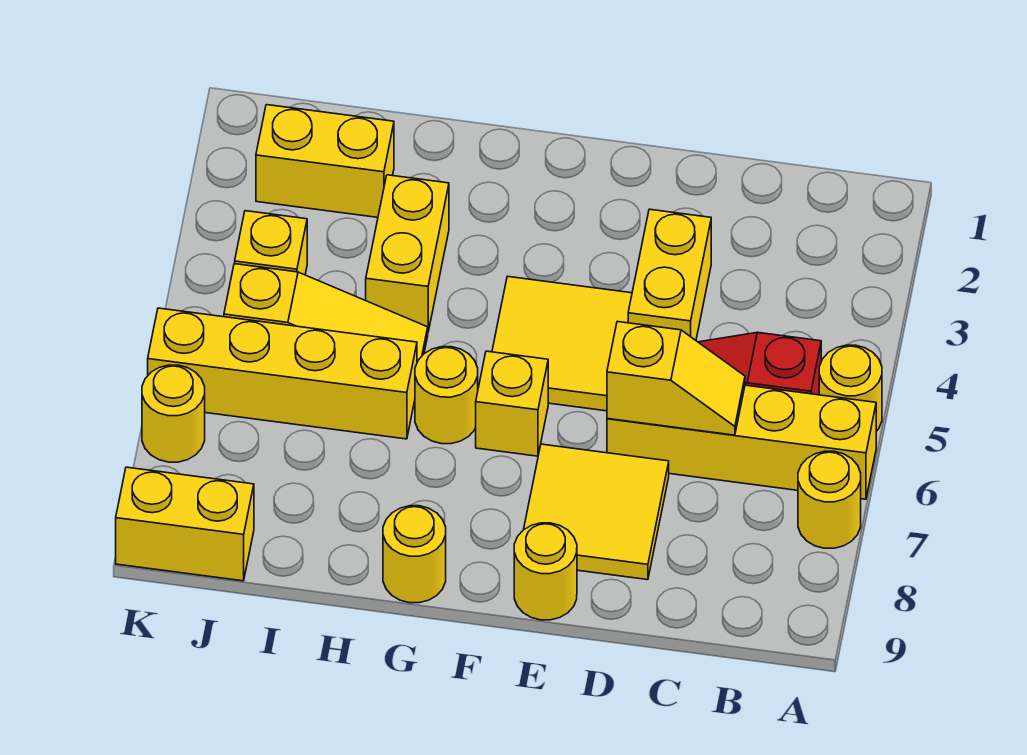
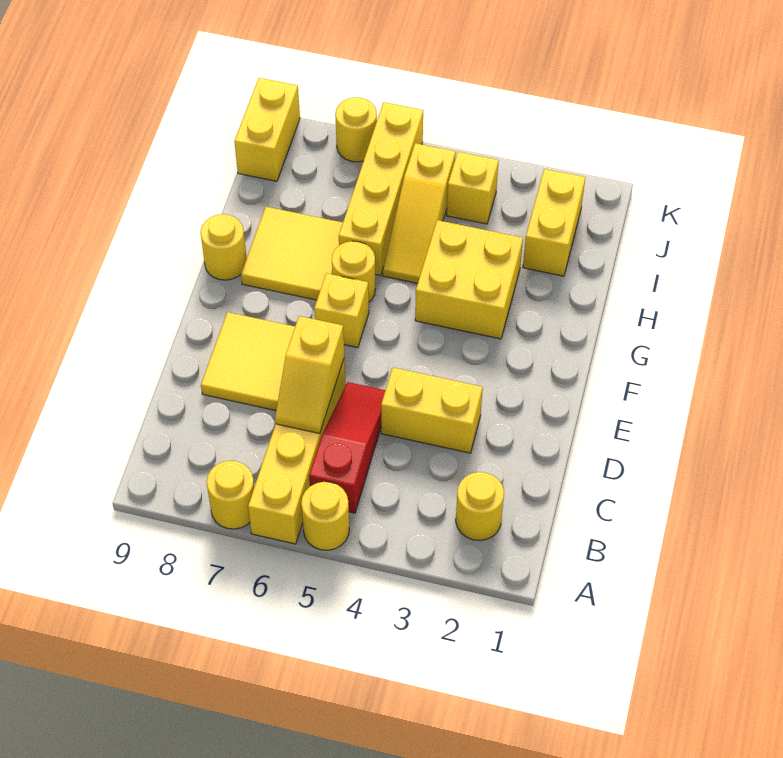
yellow tile E4:F5 level 1 -> yellow tile G7:H8 level 1
yellow round brick E9 level 1 -> yellow round brick B2 level 1
yellow brick H3:H4 level 1 -> yellow brick G3:H4 level 1

